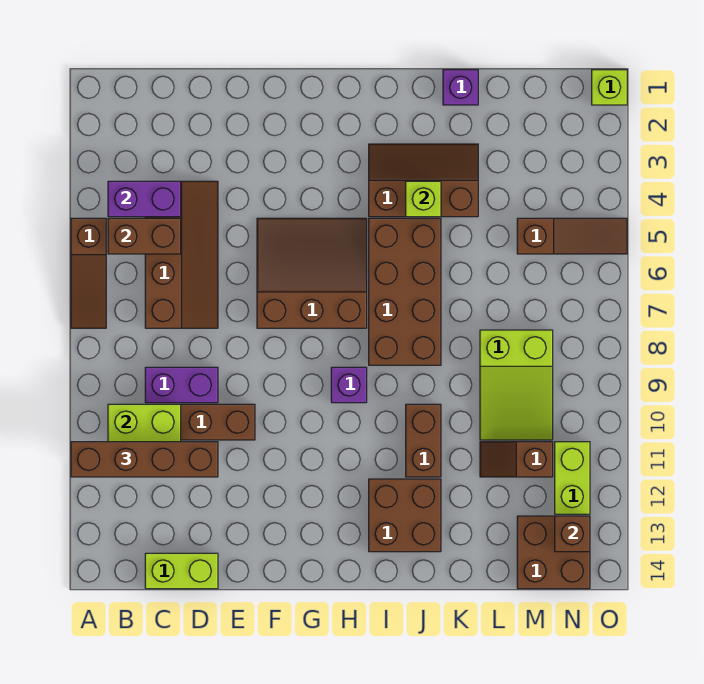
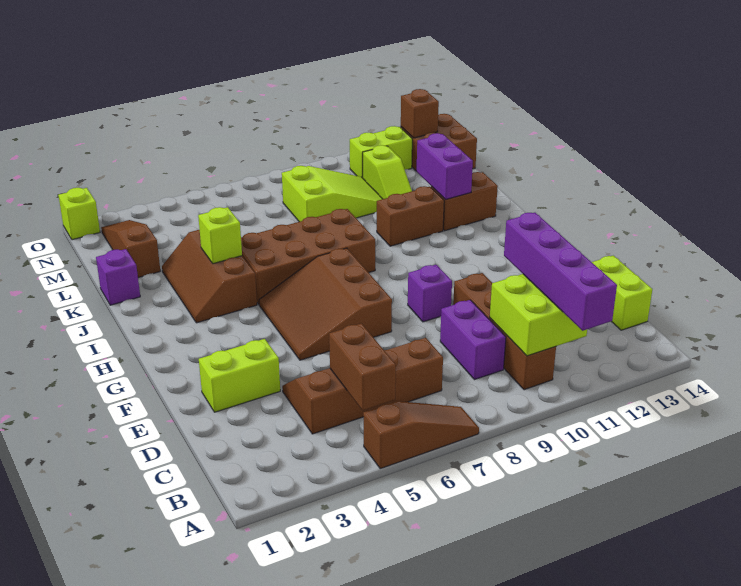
brown brick A11:D11 level 3 -> purple brick A11:D11 level 3
purple brick B4:C4 level 2 -> purple brick J12:K12 level 2
none -> lime brick E2:E3 level 1
purple brick H9 level 1 -> purple brick F9 level 1
brown brick I12:J13 level 1 -> brown brick J12:J13 level 1
brown slope L11:M11 level 1 top M -> lime slope L11:M11 level 1 top M
brown slope M5:O5 level 1 top M -> brown slope L2:N2 level 1 top L

